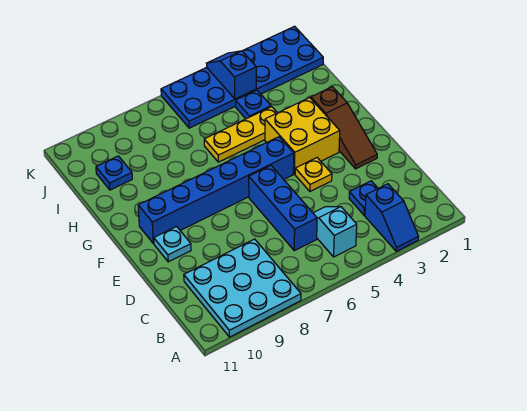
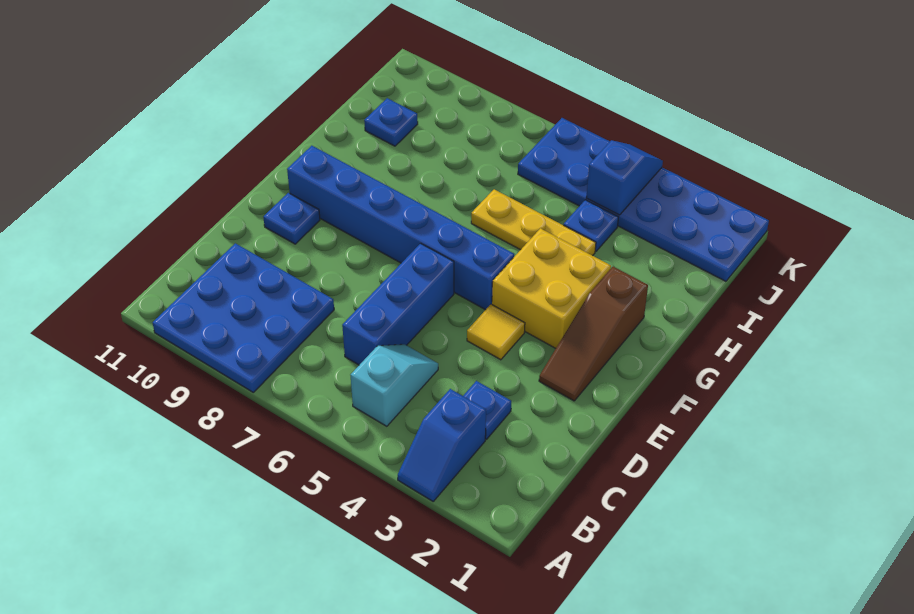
cyan plate A8:C10 level 1 -> blue plate A8:C10 level 1
yellow plate E4 level 1 -> yellow tile E4 level 1
cyan plate E10 level 1 -> blue plate E10 level 1

